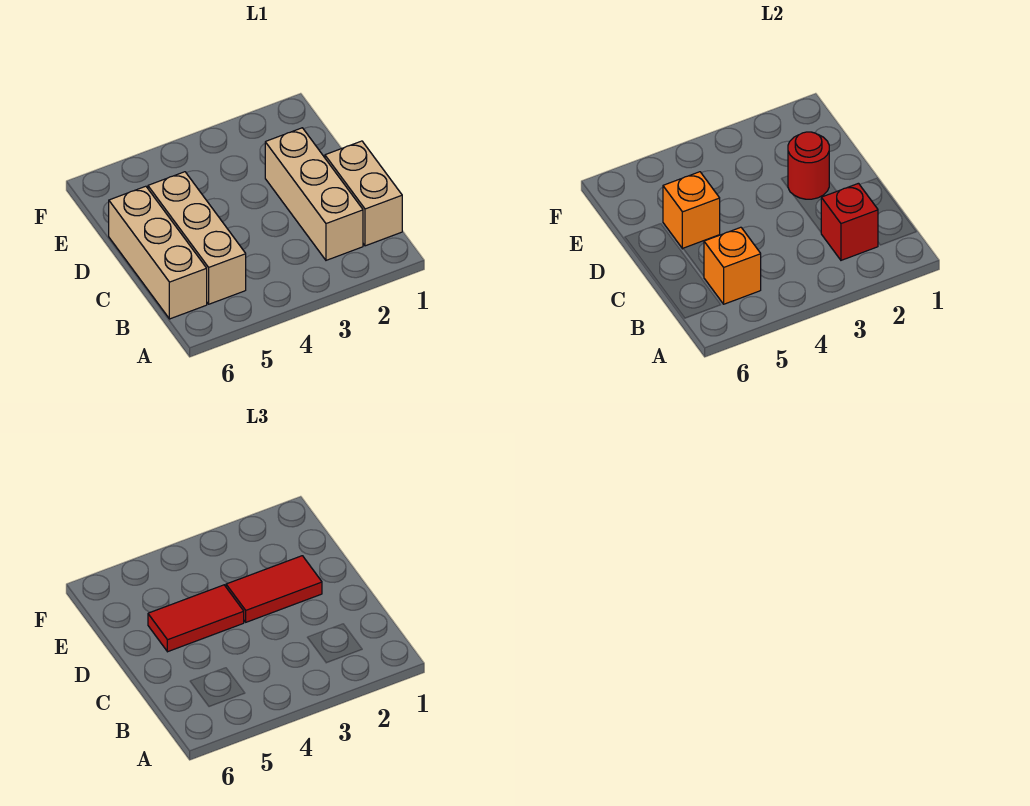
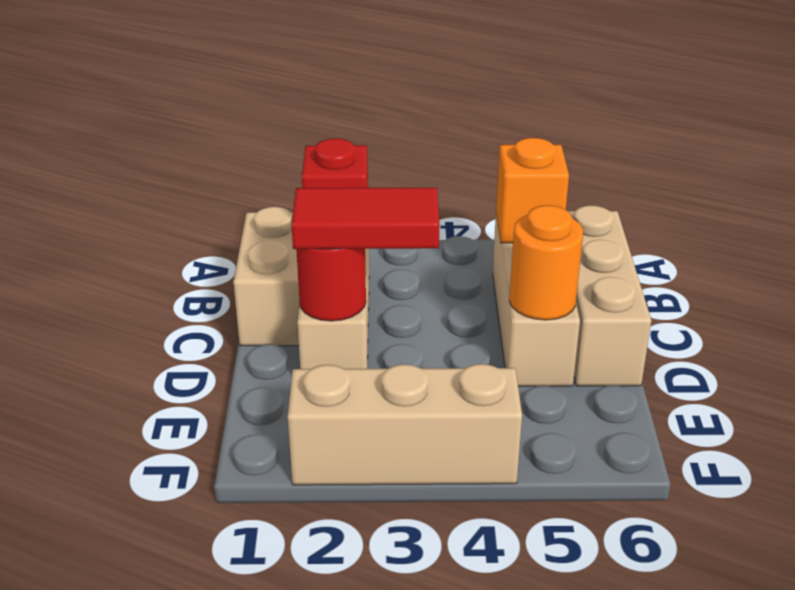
red tile D4:D5 level 3 -> none
orange brick D5 level 2 -> orange round brick D5 level 2
none -> tan brick F2:F4 level 1

